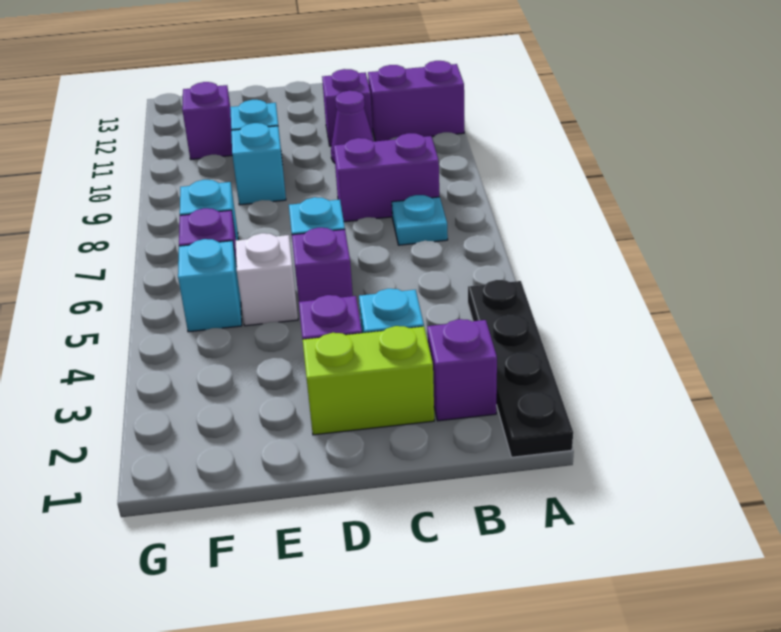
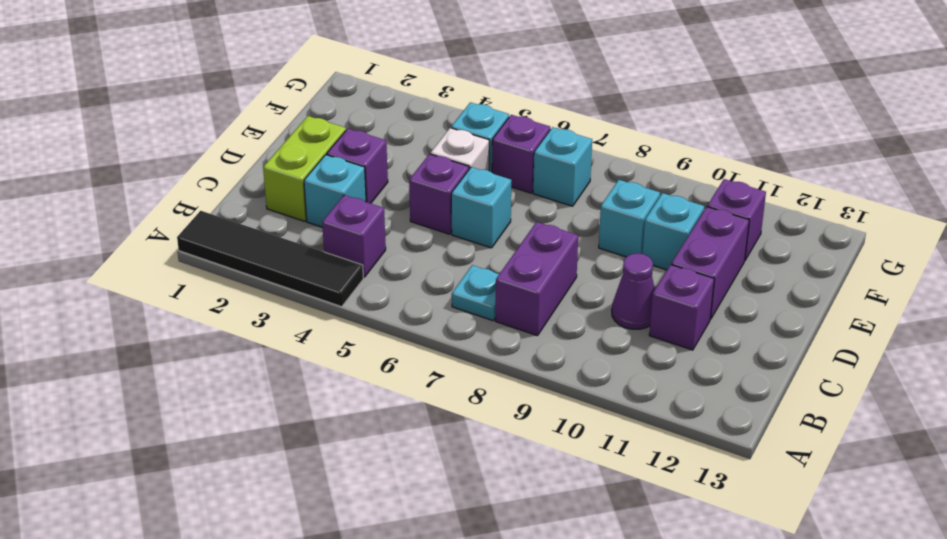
black plate A1:A4 level 1 -> black tile A1:A4 level 1
purple brick A11:B11 level 1 -> purple brick D11:E11 level 1
purple brick B2 level 1 -> purple brick B4 level 1

